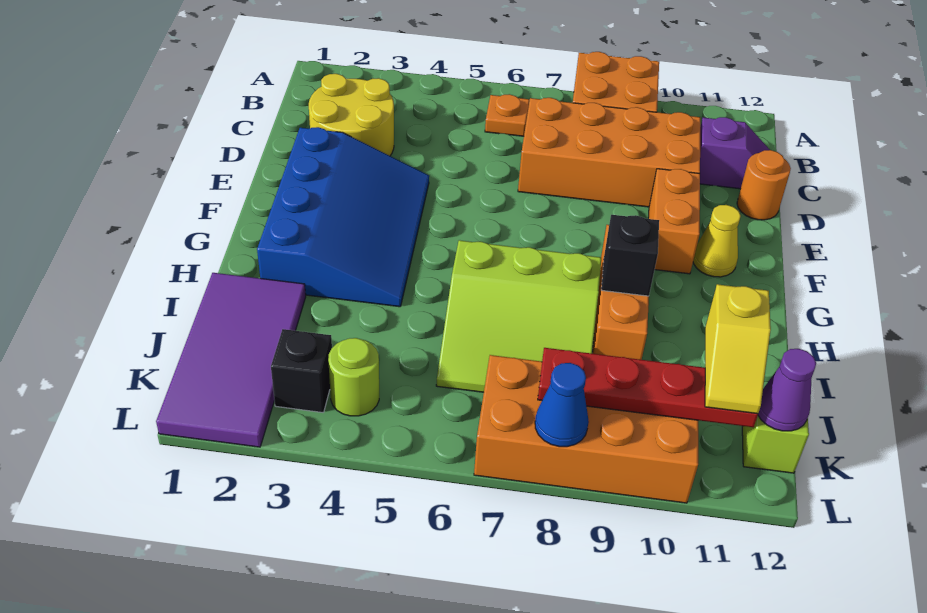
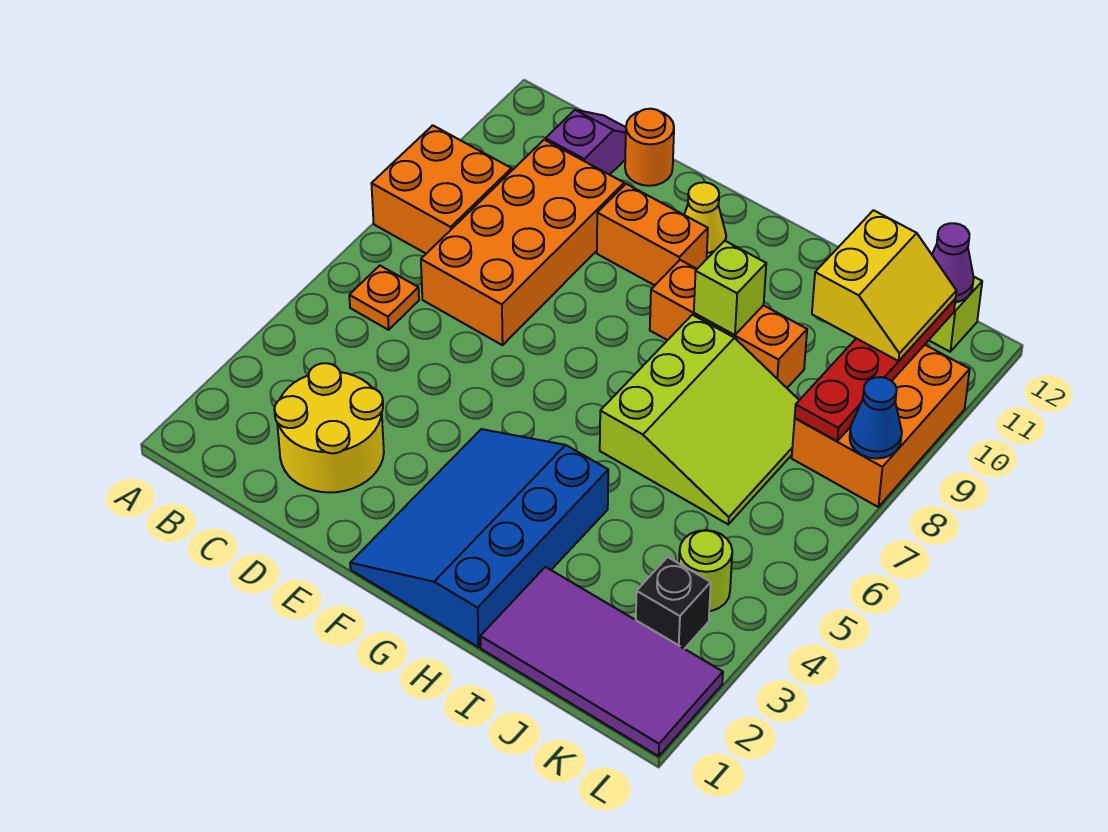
blue slope E2:H4 level 1 top 2 -> blue slope F1:H4 level 1 top H
black brick H9 level 2 -> lime brick H9 level 2
yellow slope J11:K11 level 3 top J -> yellow slope J10:K11 level 3 top J
orange brick K7:L10 level 1 -> orange brick K8:L10 level 1

